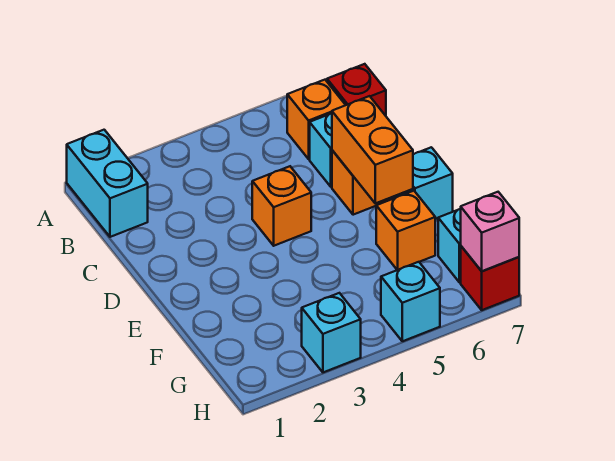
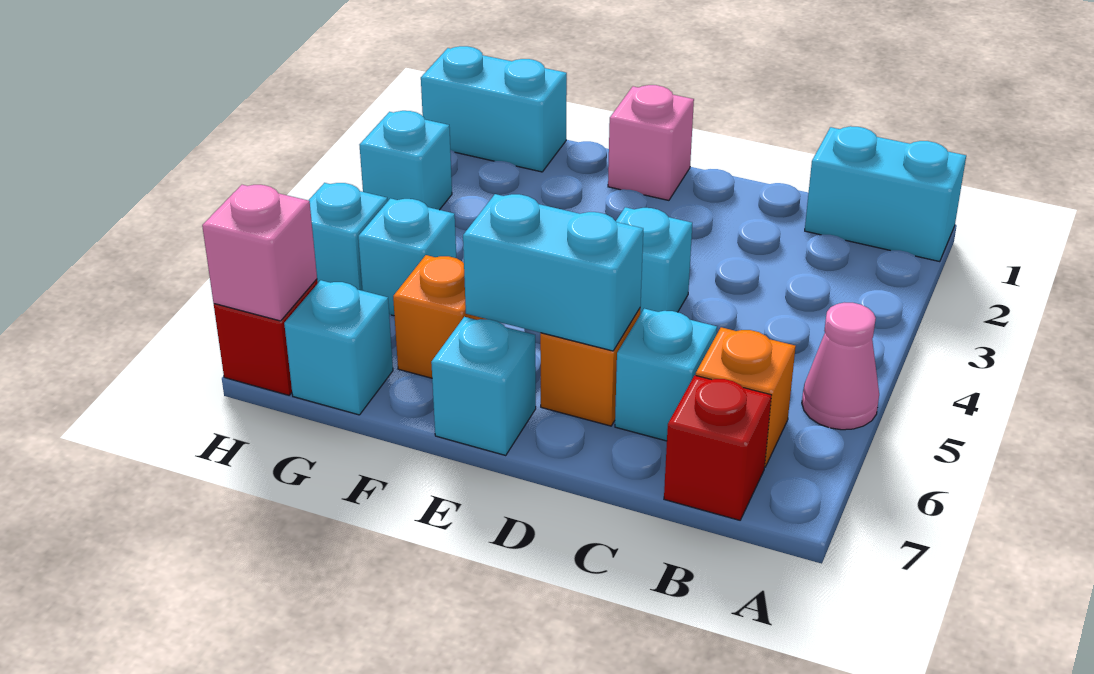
none -> pink cone A5 level 1
orange brick D4 level 1 -> cyan brick D4 level 1
orange brick D6:E6 level 2 -> cyan brick D6:E6 level 2
none -> pink brick E1 level 1
none -> cyan brick G1:H1 level 1
none -> cyan brick G5 level 1

